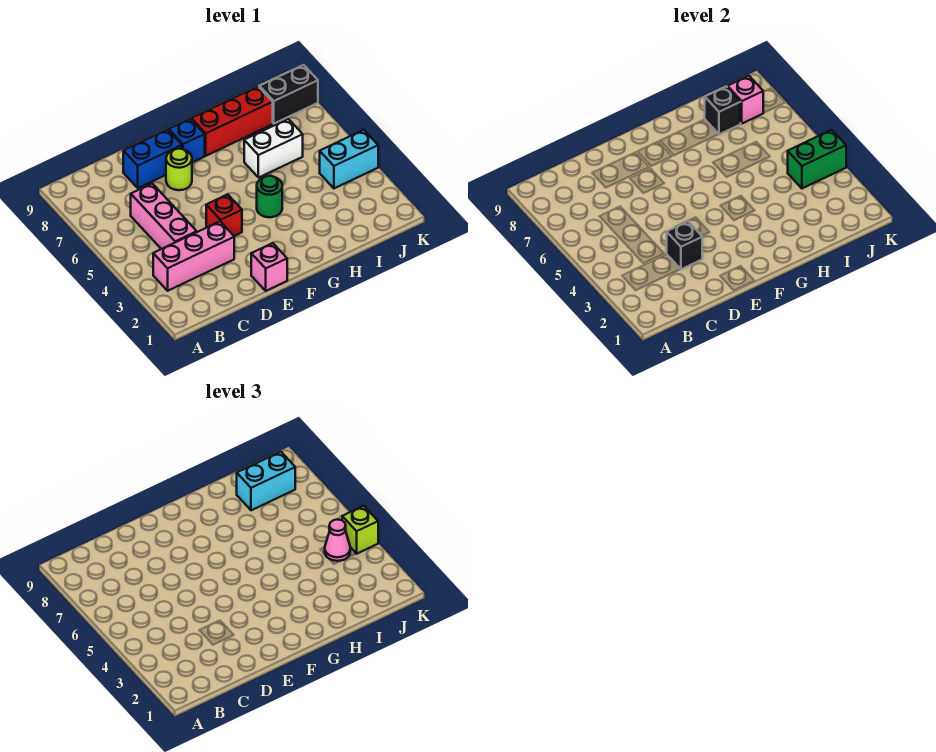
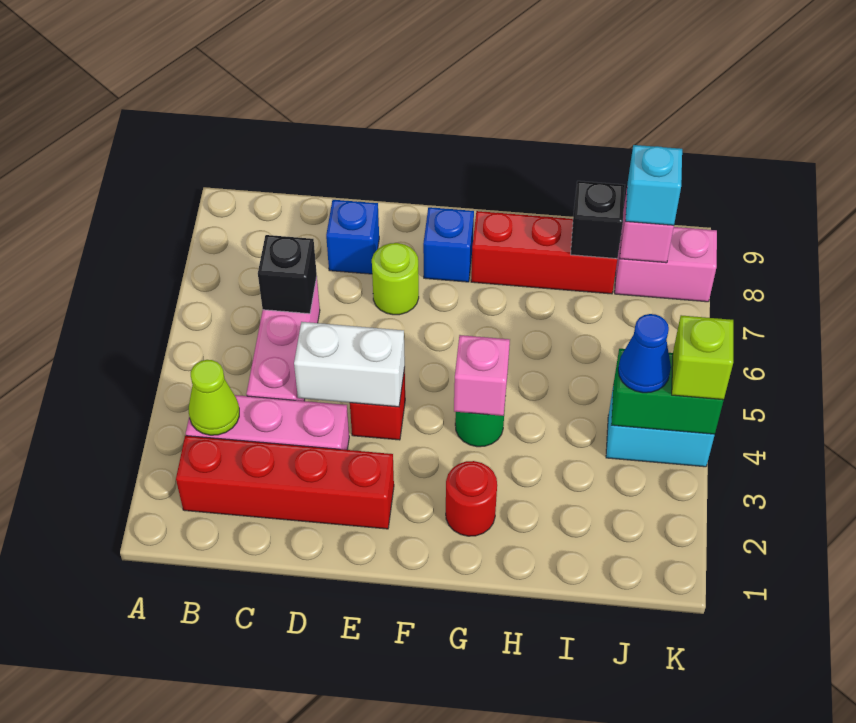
none -> red brick B2:E2 level 1
none -> lime cone B3 level 2
black brick D3 level 2 -> black brick C6 level 2
blue brick D8:E8 level 1 -> blue brick D8 level 1
pink brick E1 level 1 -> pink brick G4 level 2
none -> red round brick G2 level 1
white brick H6:I6 level 1 -> white brick D4:E4 level 2
cyan brick I8:J8 level 3 -> cyan brick J8 level 3
pink cone J4 level 3 -> blue cone J4 level 3
black brick J8:K8 level 1 -> pink brick J8:K8 level 1

